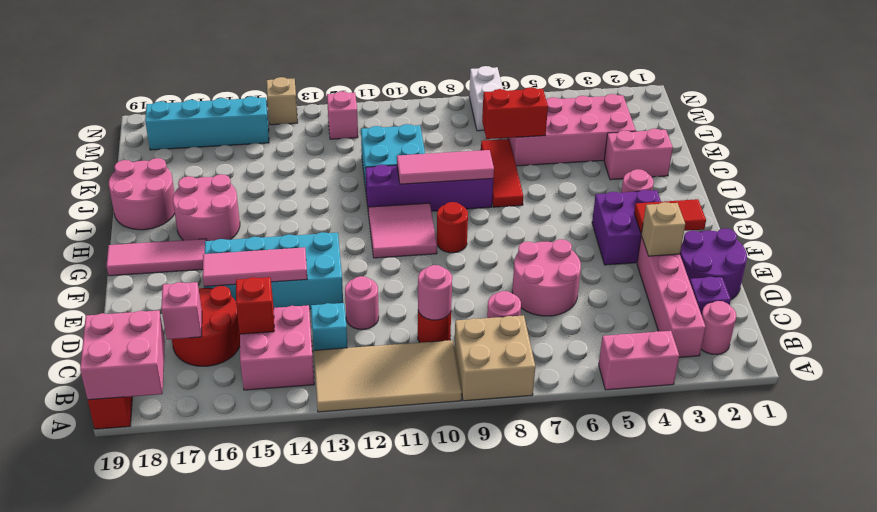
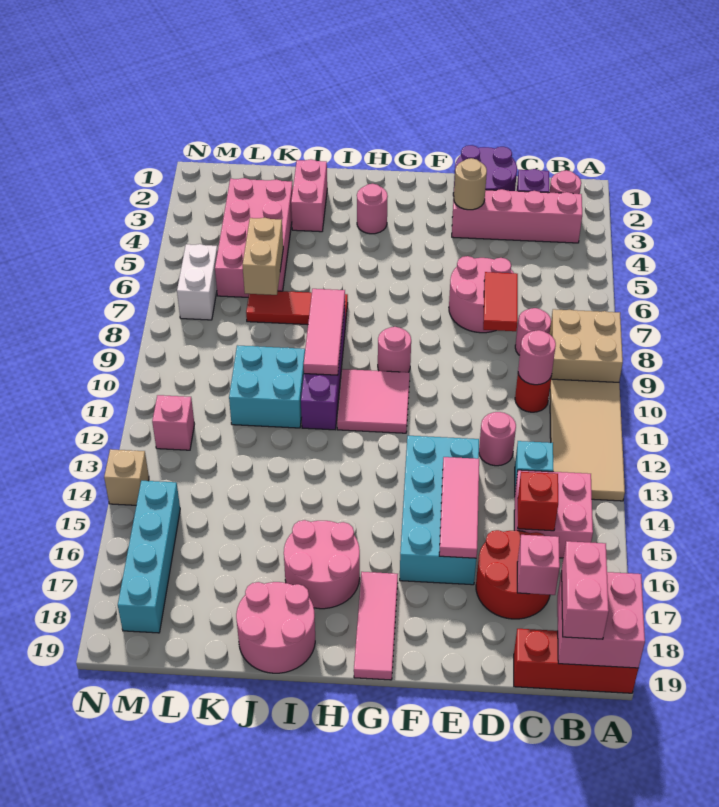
pink brick A4:A5 level 1 -> pink brick B18:B19 level 3
tan brick E3 level 2 -> tan round brick E3 level 2
red tile F2:F3 level 2 -> red tile D7:D8 level 2
purple brick F3:G4 level 1 -> none
red round brick G9 level 1 -> pink round brick G9 level 1
red brick K6:K7 level 2 -> tan brick K6:K7 level 2
white brick M7:N7 level 1 -> white brick M6:M7 level 1

